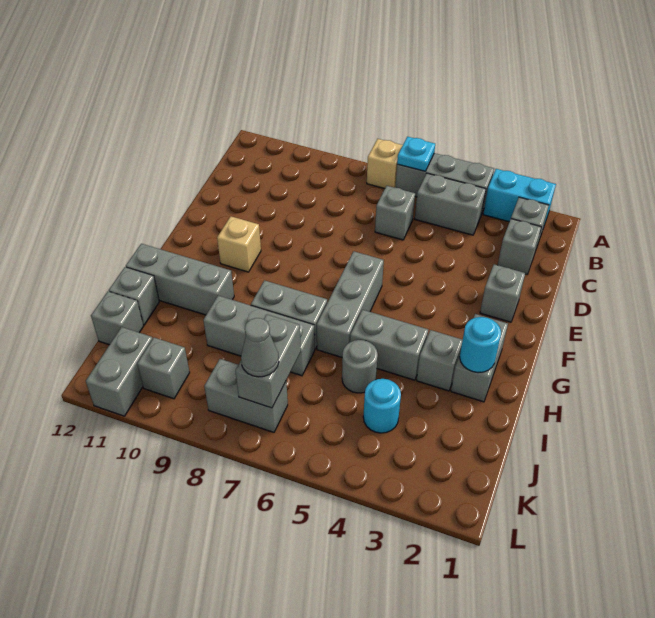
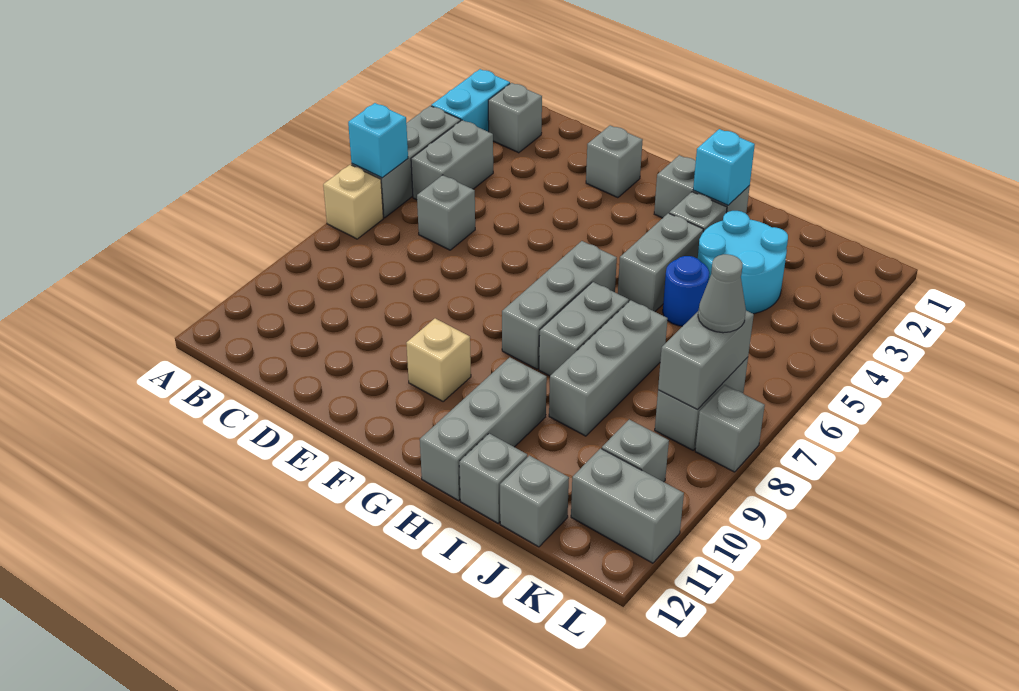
cyan plate A6 level 2 -> cyan brick A6 level 2
grey brick C2 level 1 -> grey brick L8 level 1
grey brick F6:H6 level 1 -> grey brick G6:G8 level 1
cyan round brick H2 level 2 -> cyan brick H2 level 2
grey round brick I5 level 1 -> blue round brick I5 level 1
cyan round brick J4 level 1 -> cyan round brick I3:J4 level 1
grey brick J7:K7 level 2 -> grey brick K7:K8 level 2

